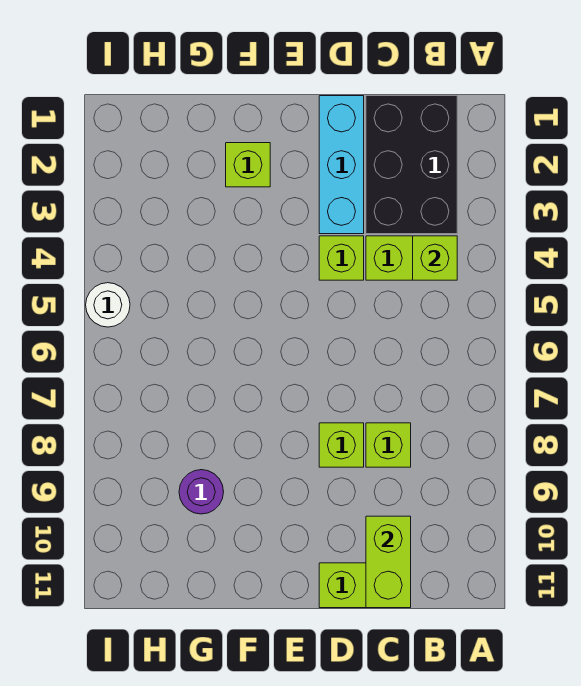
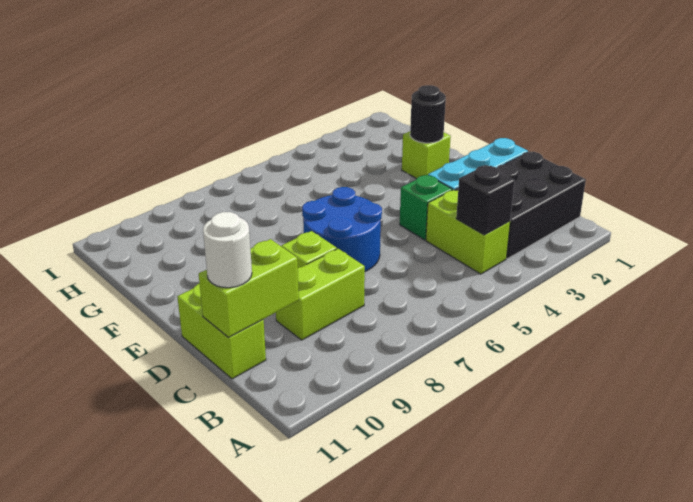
lime brick B4 level 2 -> black brick B4 level 2
lime brick C8 level 1 -> lime brick C8:C9 level 1
lime brick D4 level 1 -> green brick D4 level 1
none -> blue round brick D6:E7 level 1
none -> black round brick F2 level 2
purple round brick G9 level 1 -> none
white round brick I5 level 1 -> white round brick C11 level 3

